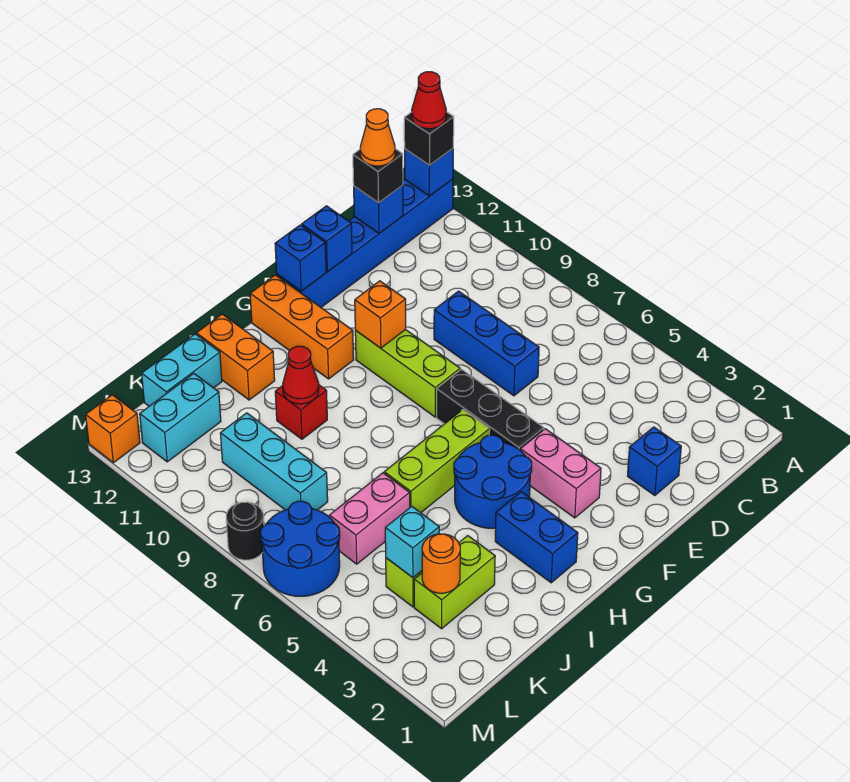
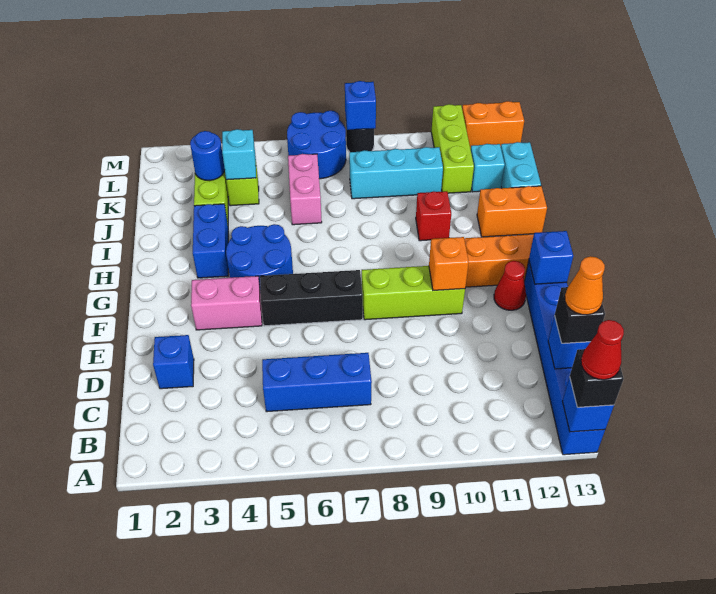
blue brick D7:D9 level 1 -> blue brick C5:C7 level 1
blue brick E13 level 2 -> blue brick M8 level 2
lime brick G6:I6 level 1 -> lime brick K11:M11 level 1
blue brick H2:H3 level 1 -> blue brick H3:I3 level 1
red cone I10 level 2 -> red cone F12 level 1
orange round brick K3 level 2 -> blue round brick K3 level 2
cyan brick K12:L12 level 1 -> cyan brick K12 level 1
orange brick M13 level 1 -> orange brick M12:M13 level 1

